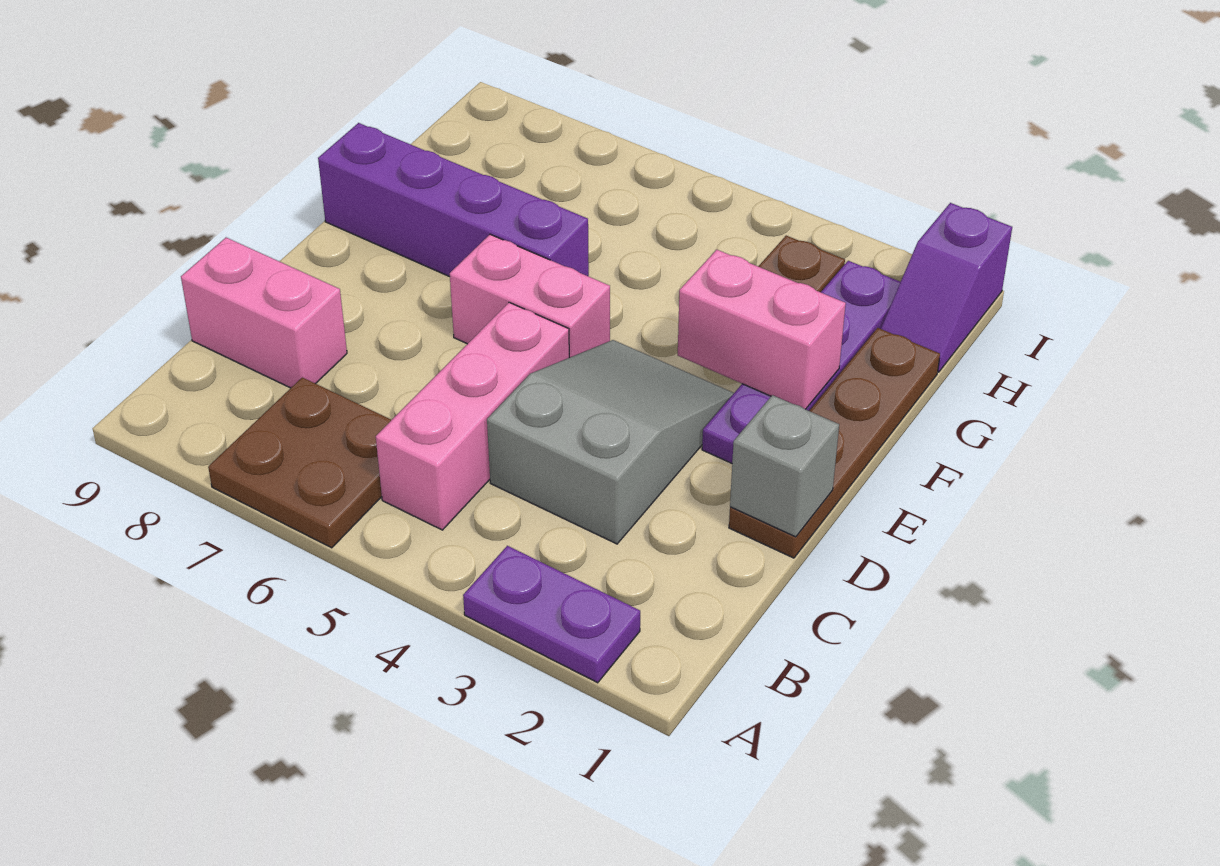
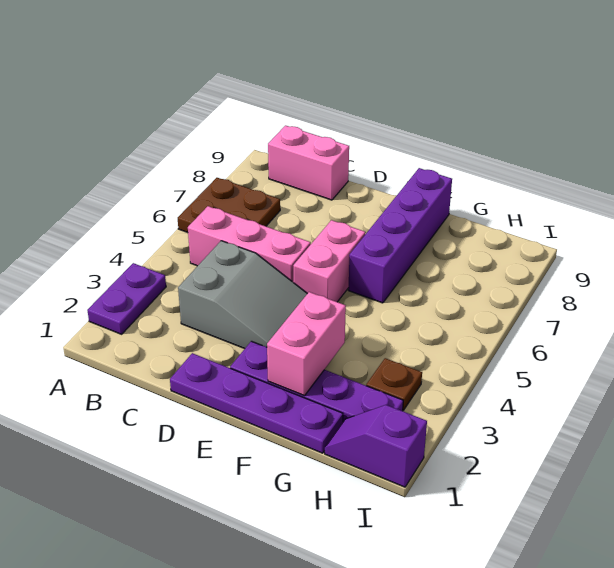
pink brick C8:C9 level 1 -> pink brick B9:C9 level 1
brown plate D1:G1 level 1 -> purple plate D1:G1 level 1
grey brick D1 level 2 -> none

